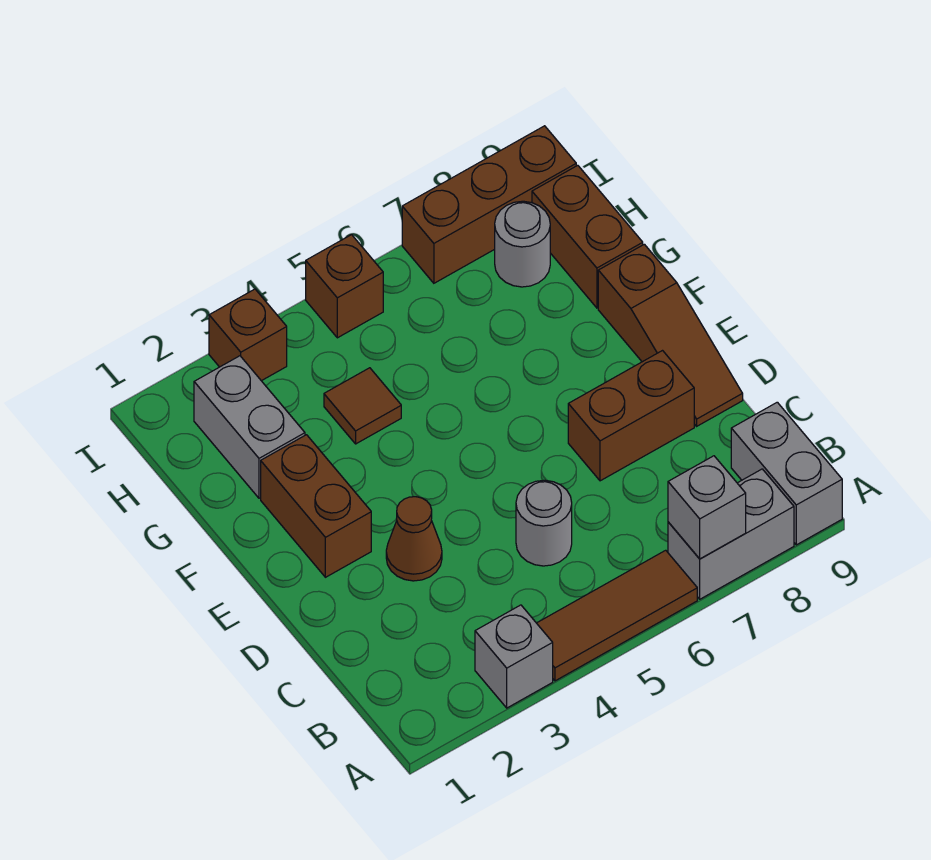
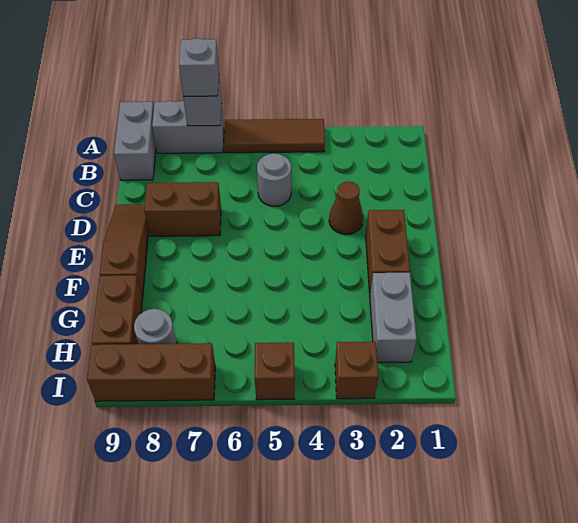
grey brick A3 level 1 -> grey brick A7 level 3
brown tile G4 level 1 -> none

